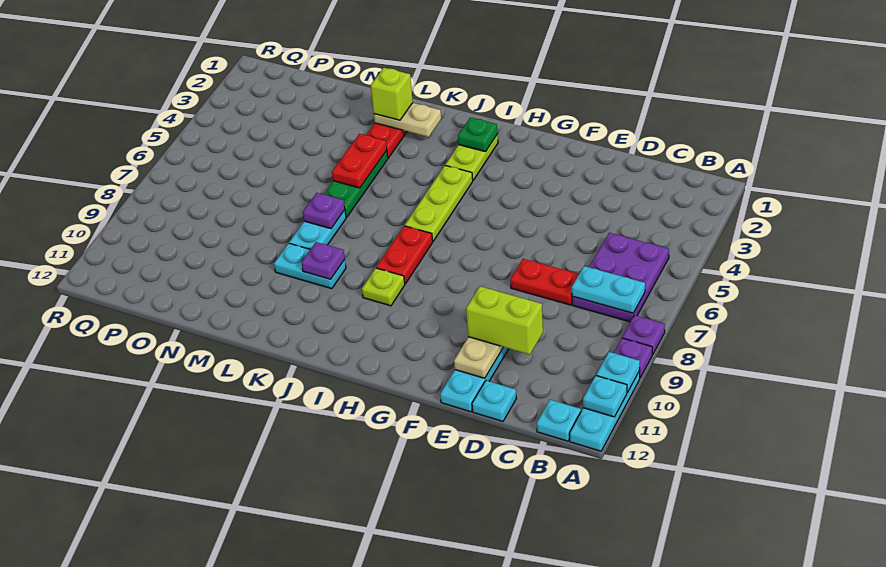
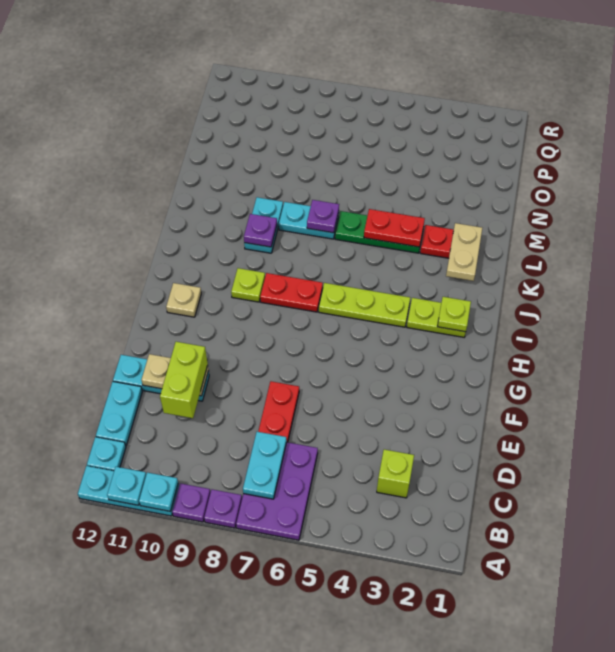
purple plate B5:C7 level 1 -> purple plate A6:C7 level 1
cyan plate D12 level 1 -> cyan plate C12:D12 level 1
none -> tan plate H11 level 1
green plate I2 level 2 -> lime plate I2 level 2
lime brick L2 level 3 -> lime brick C3 level 1

